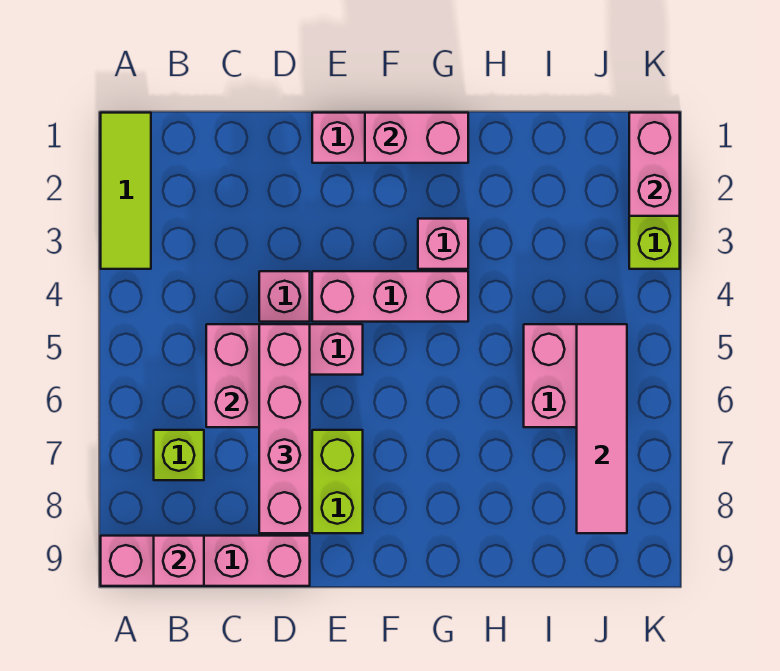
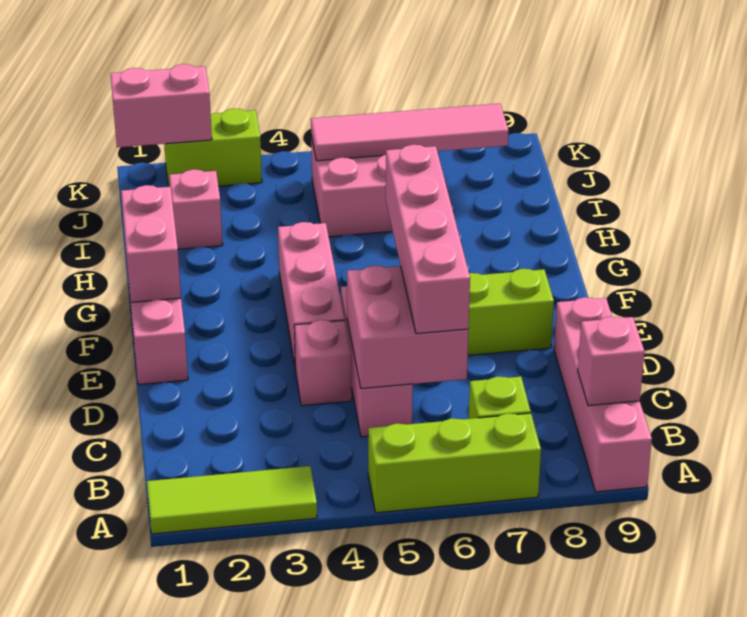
none -> lime brick A5:A7 level 1
pink brick D5:D8 level 3 -> pink brick C6:F6 level 3
pink brick G3 level 1 -> pink brick I2 level 1

